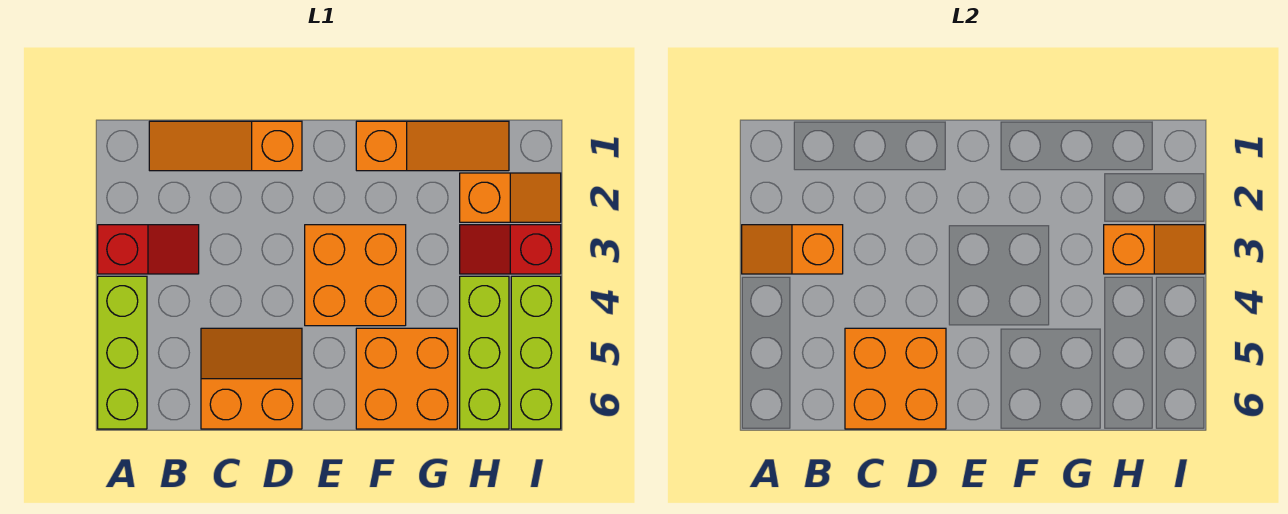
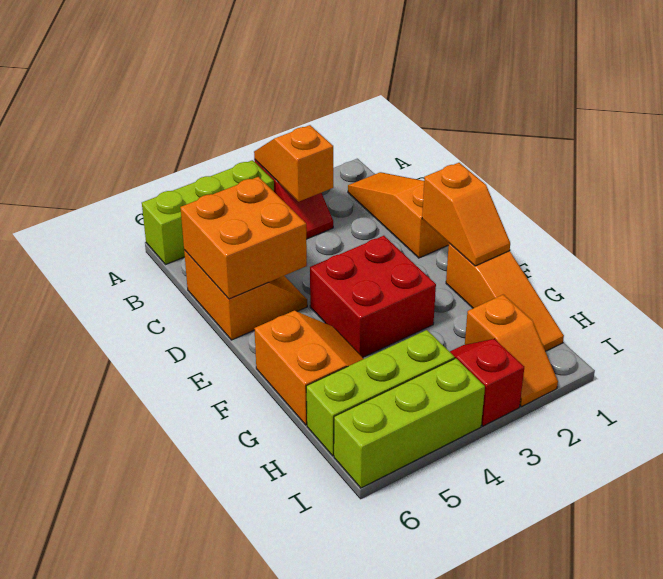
orange brick E3:F4 level 1 -> red brick E3:F4 level 1
orange brick F5:G6 level 1 -> orange slope F5:G6 level 1 top 6
orange slope H3:I3 level 2 top H -> orange slope E1:F1 level 2 top E

